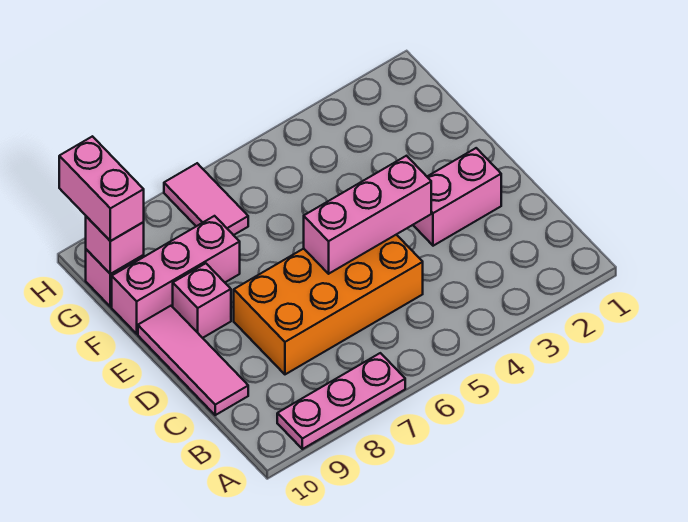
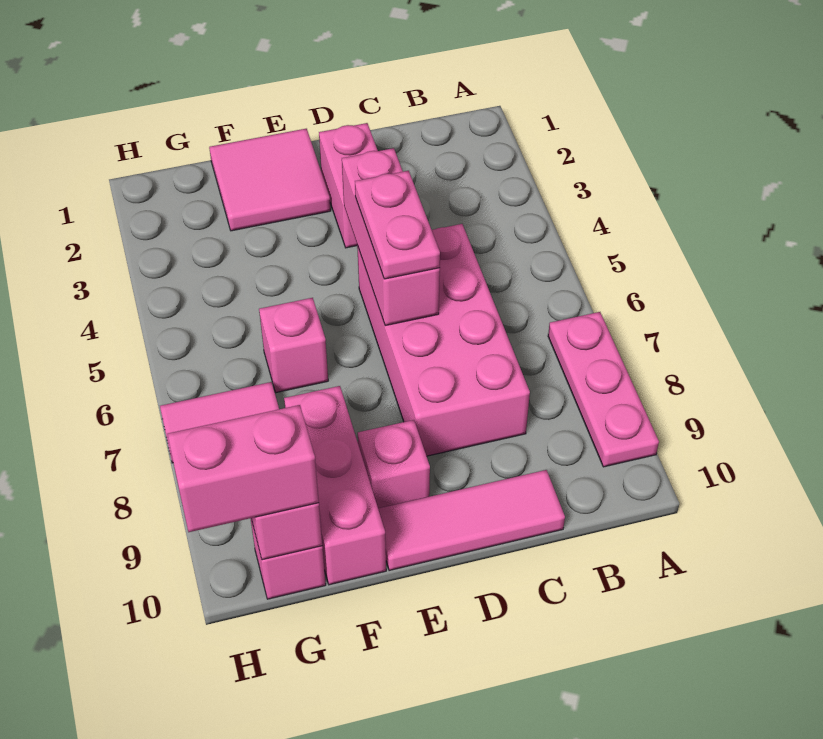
orange brick C5:D8 level 1 -> pink brick C5:D8 level 1
none -> pink plate D5:D6 level 3
none -> pink tile E1:F2 level 1
none -> pink brick F6 level 1

